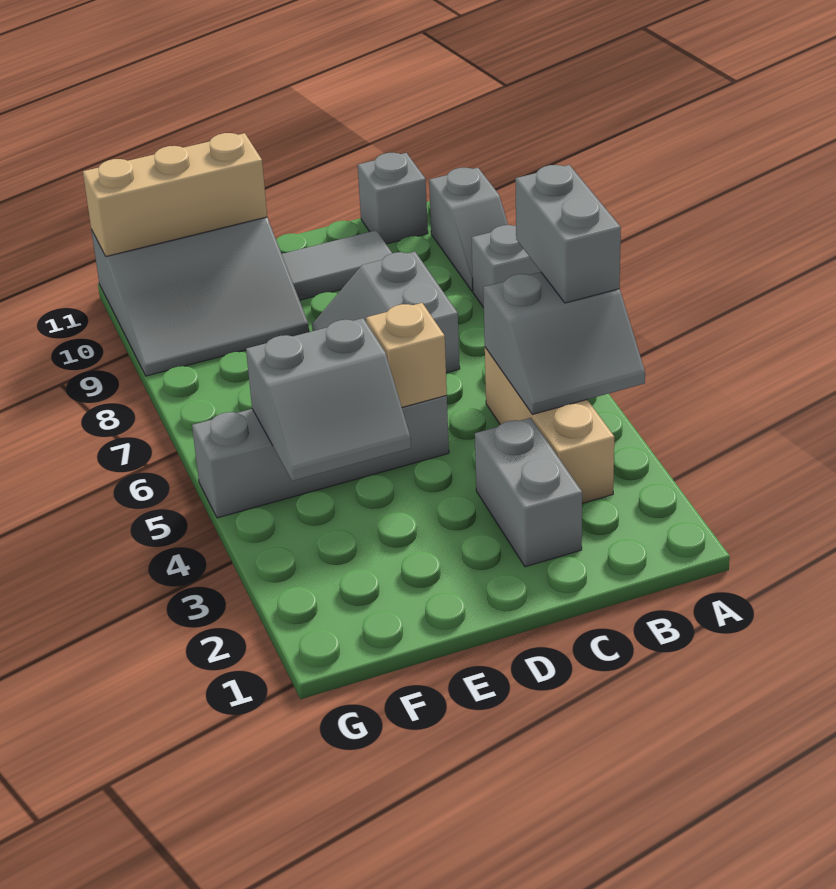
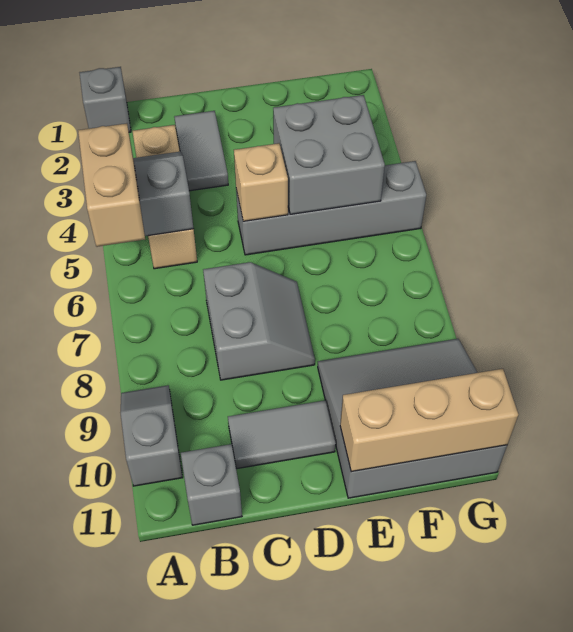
grey brick A5:A6 level 3 -> tan brick A5:A6 level 3
grey brick A8 level 1 -> grey brick A1 level 1
grey brick C2:C3 level 1 -> grey tile C2:C3 level 1
grey slope E4:F5 level 2 top 5 -> grey brick E4:F5 level 2

